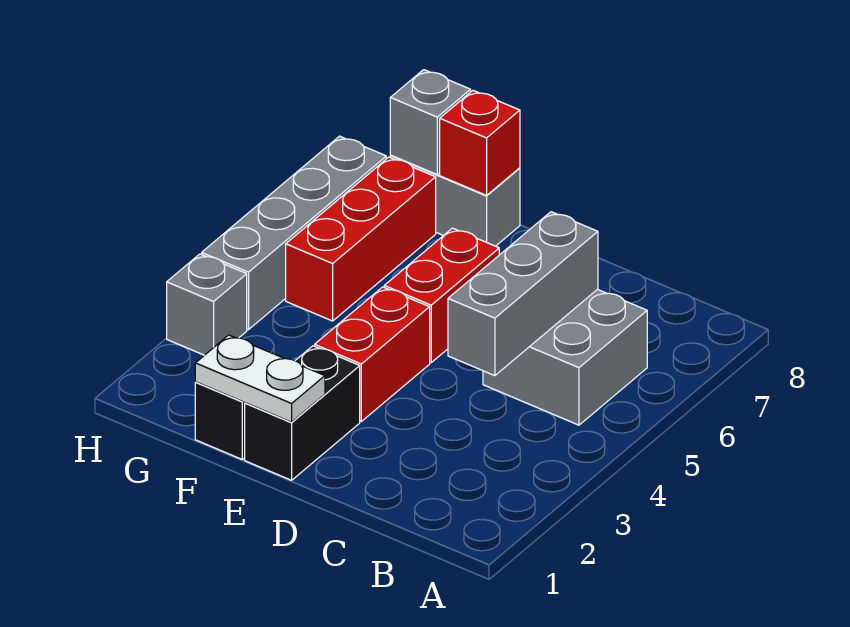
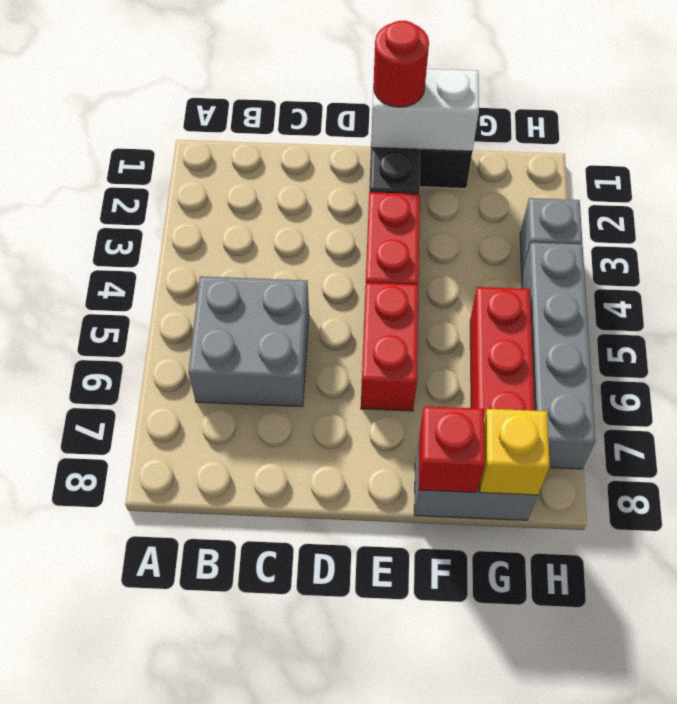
grey brick C4:C6 level 2 -> none
white plate E1:F1 level 2 -> white brick E1:F1 level 2
none -> red round brick E1 level 3
grey brick G8 level 2 -> yellow brick G8 level 2

